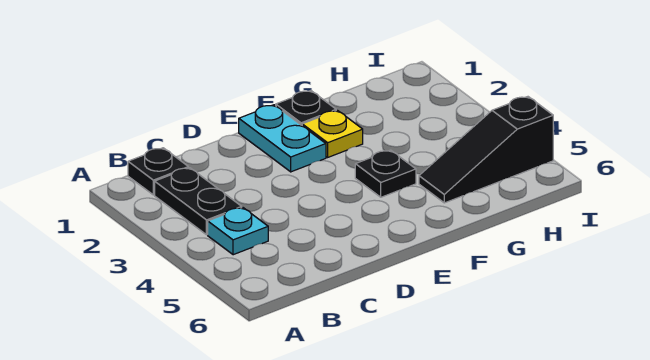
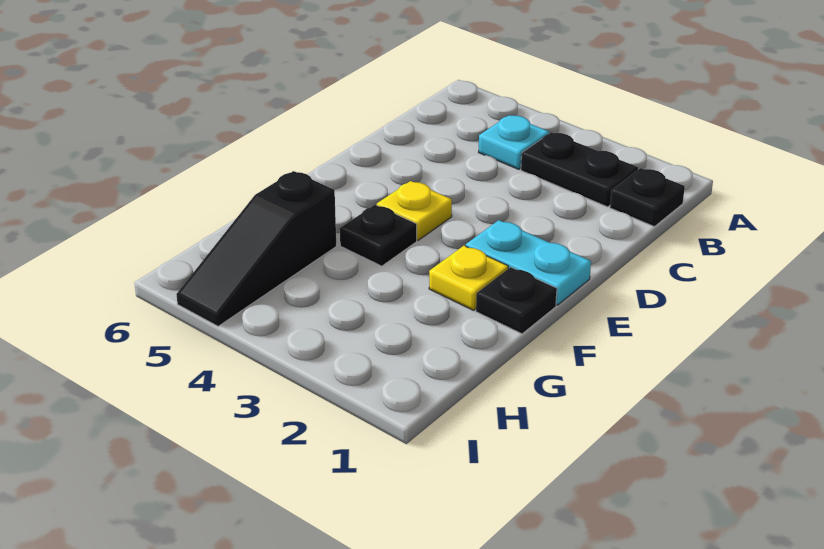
none -> yellow plate E4 level 1
black slope G5:I5 level 1 top I -> black slope G5:I5 level 1 top G

